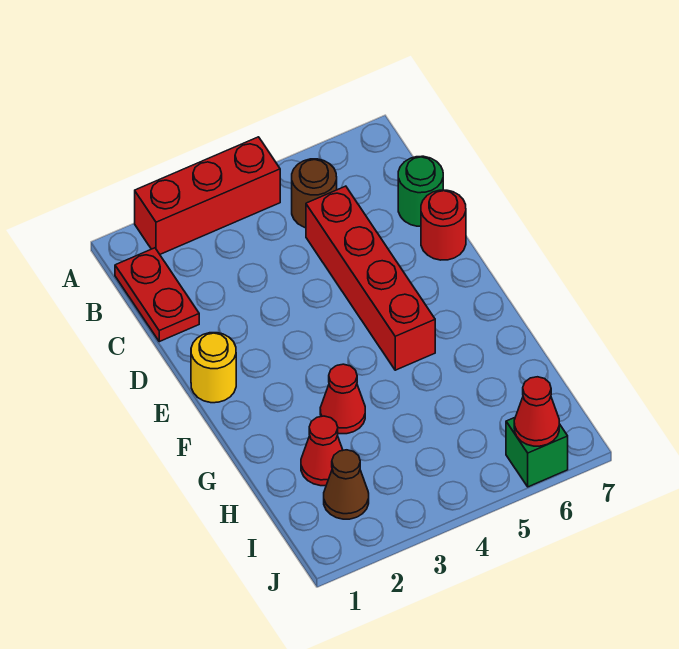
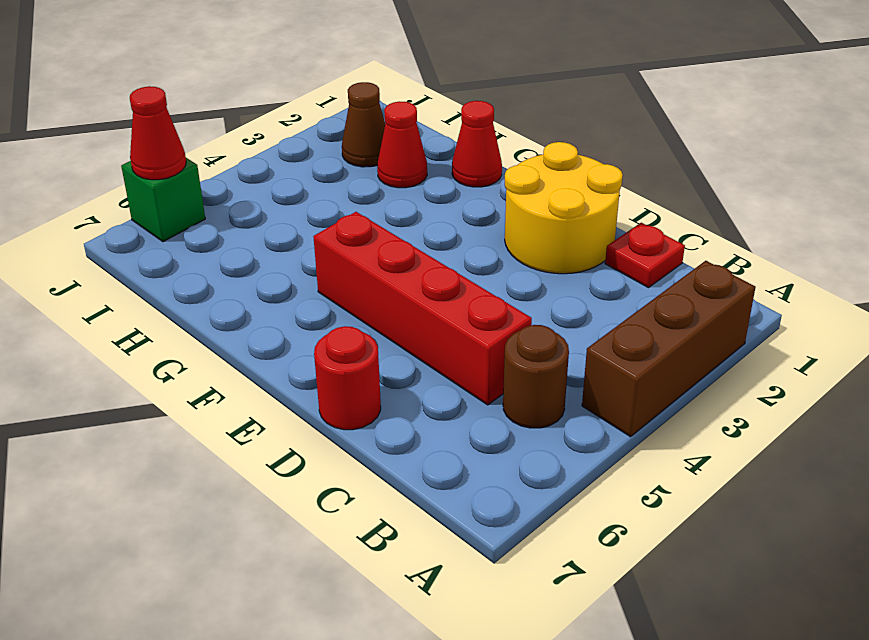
red brick A2:A4 level 1 -> brown brick A2:A4 level 1
red plate B1:C1 level 1 -> red plate C1 level 1
green round brick C7 level 1 -> none
yellow round brick E1 level 1 -> yellow round brick D1:E2 level 1
red cone G3 level 1 -> red cone G1 level 1

